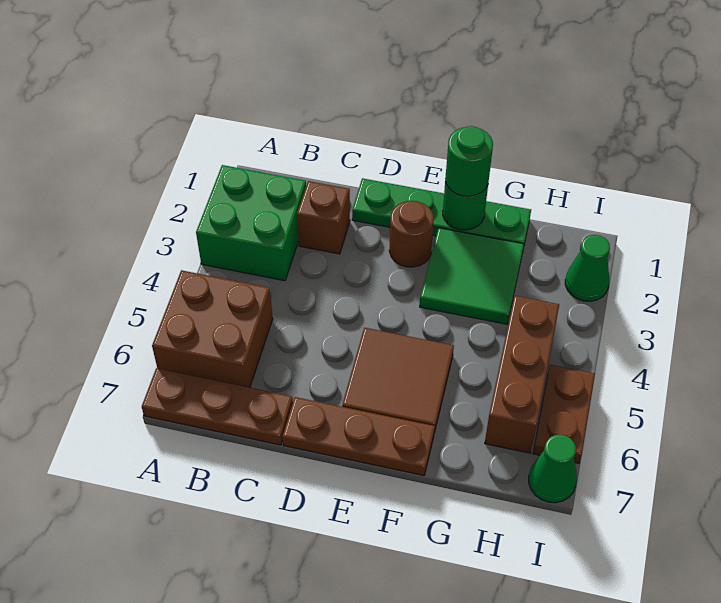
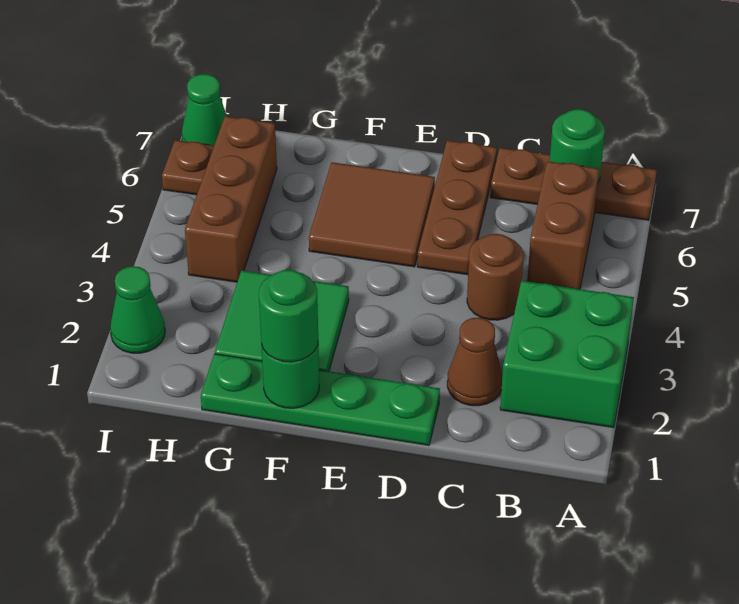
brown brick A5:B6 level 1 -> brown brick B5:B6 level 1
none -> green round brick B7 level 2
brown brick C2 level 1 -> brown cone C2 level 1
brown plate D7:F7 level 1 -> brown plate D5:D7 level 1
brown round brick E2 level 1 -> brown round brick C4 level 1
brown plate I5:I6 level 1 -> brown plate I6 level 1

